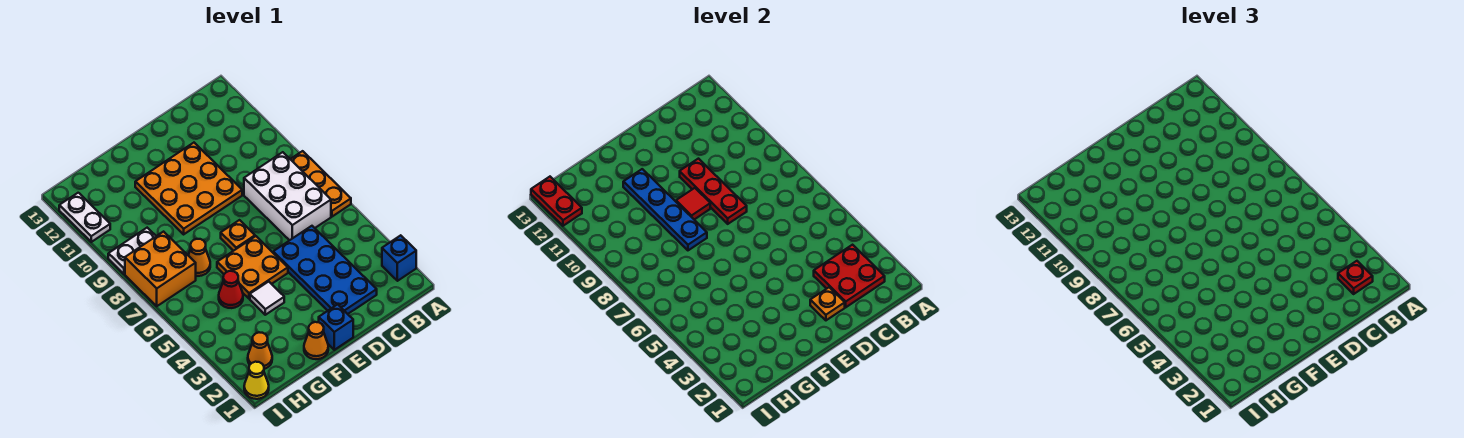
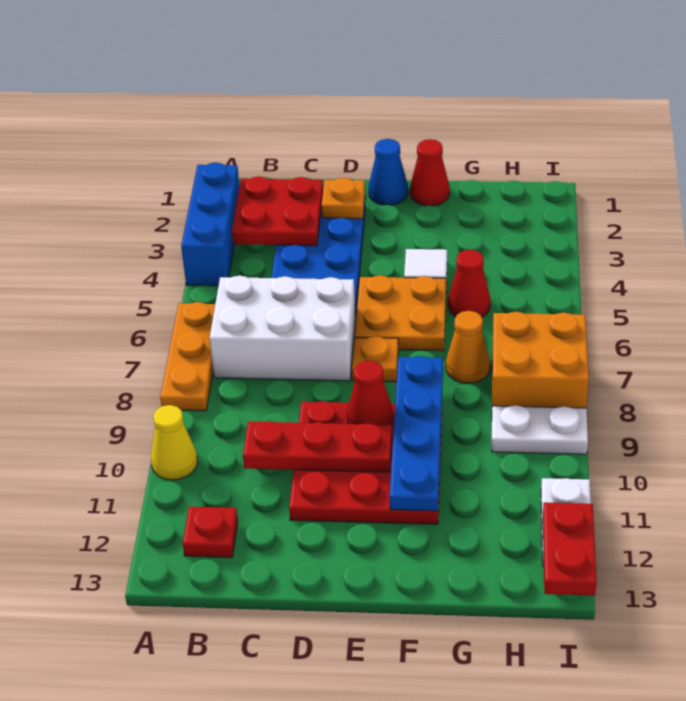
blue brick A2 level 1 -> blue brick A2:A4 level 1
red plate B2 level 3 -> red plate B12 level 1
white brick B6:C8 level 1 -> white brick B6:D7 level 1
red plate D8:D10 level 2 -> red plate C10:E10 level 2
orange plate D9:F11 level 1 -> red plate D9:F11 level 1
blue brick E1 level 1 -> blue cone E1 level 1
red tile E9 level 2 -> red cone E9 level 2
orange cone F1 level 1 -> red cone F1 level 1
orange cone H2 level 1 -> none
yellow cone I1 level 1 -> yellow cone A10 level 1

